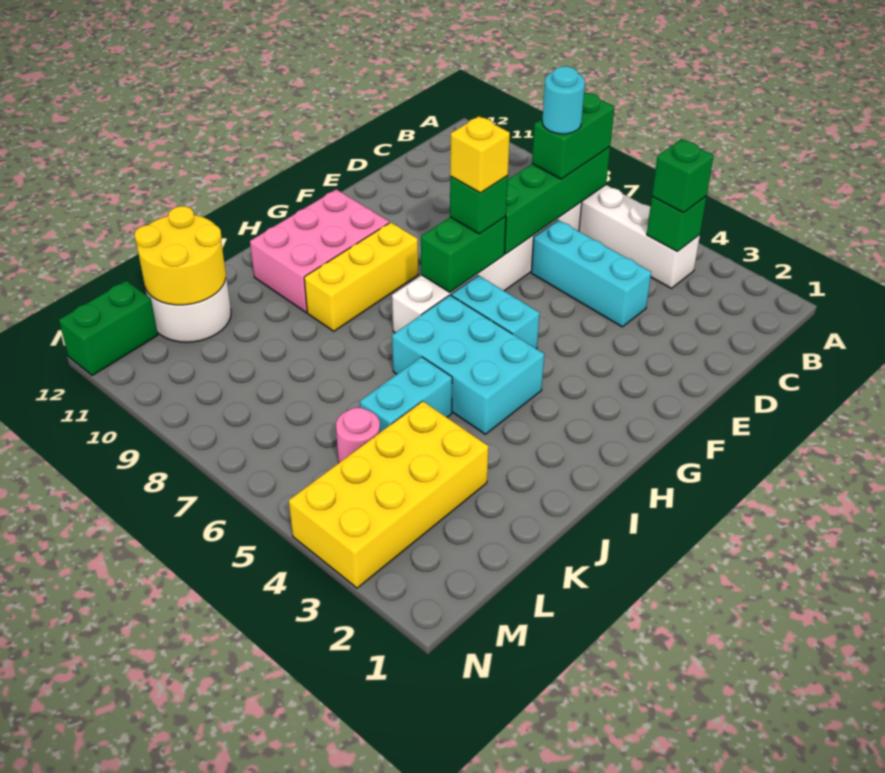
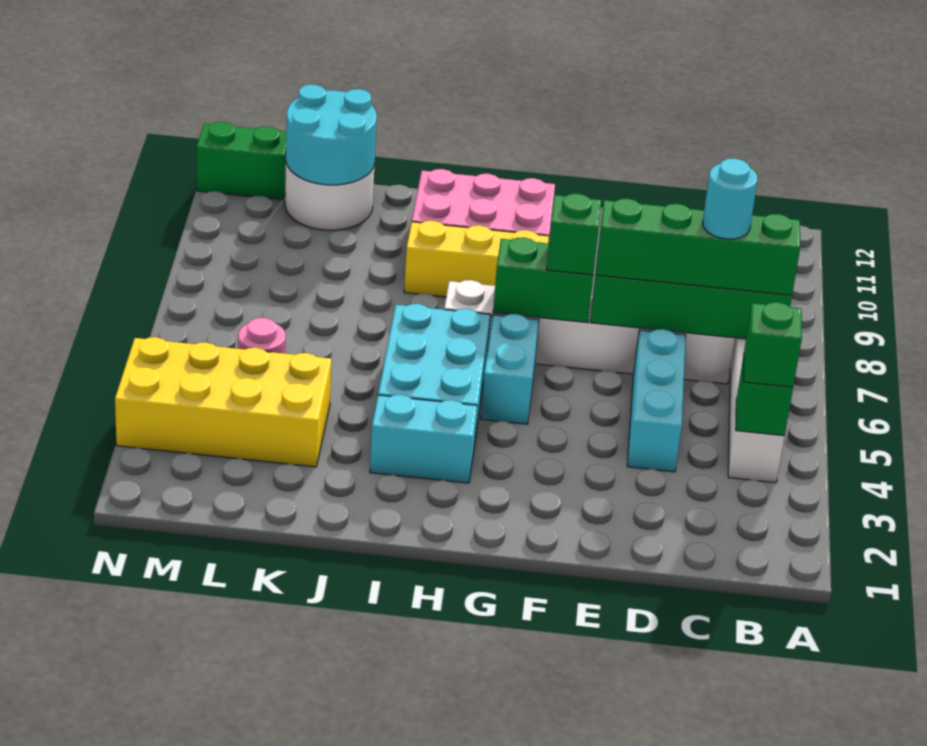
green brick B7:C7 level 3 -> green brick B7:E7 level 3
yellow brick F7 level 4 -> none
cyan brick J5:K5 level 1 -> cyan brick H3:I3 level 1
yellow round brick K11:L12 level 2 -> cyan round brick K11:L12 level 2

